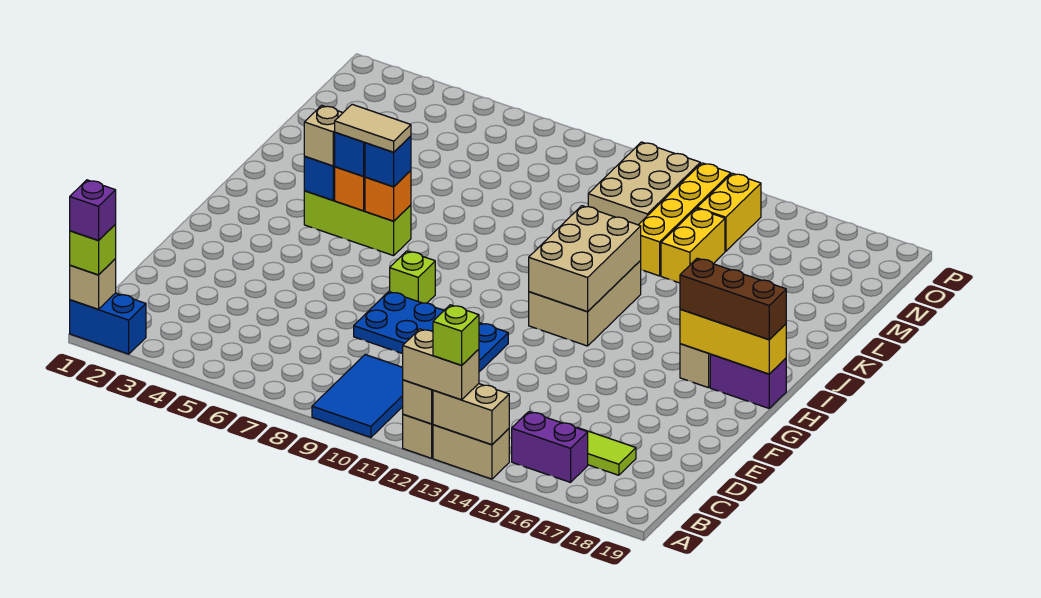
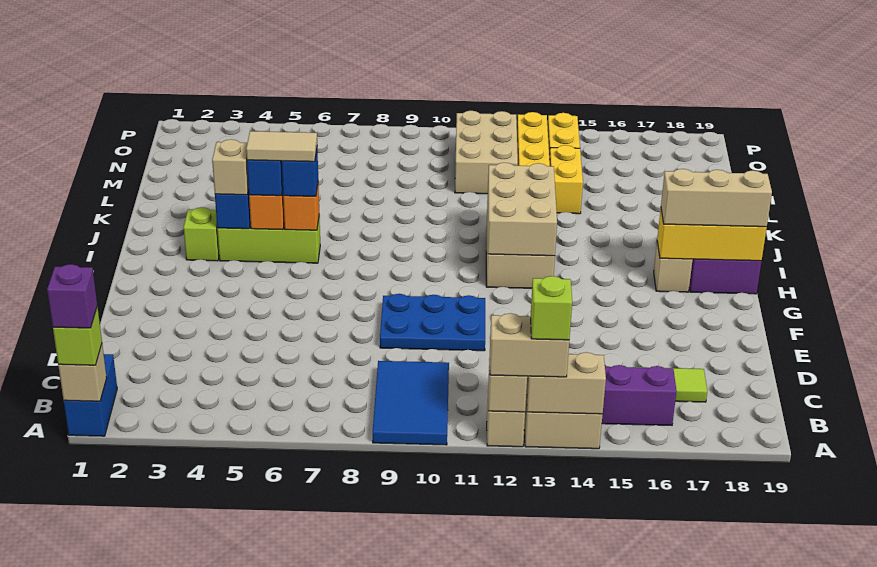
blue brick A1:A2 level 1 -> blue brick A1:B1 level 1
blue plate E8:F11 level 1 -> blue plate E9:F11 level 1
lime brick G8 level 1 -> lime brick I3 level 1
brown brick H17:H19 level 3 -> tan brick H17:H19 level 3

